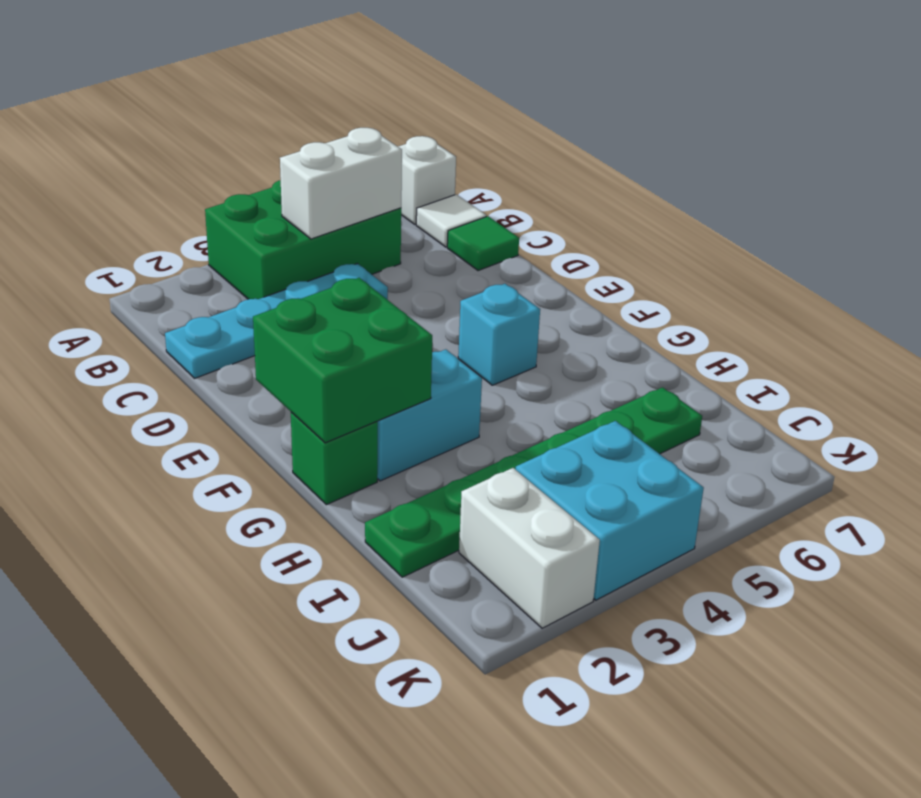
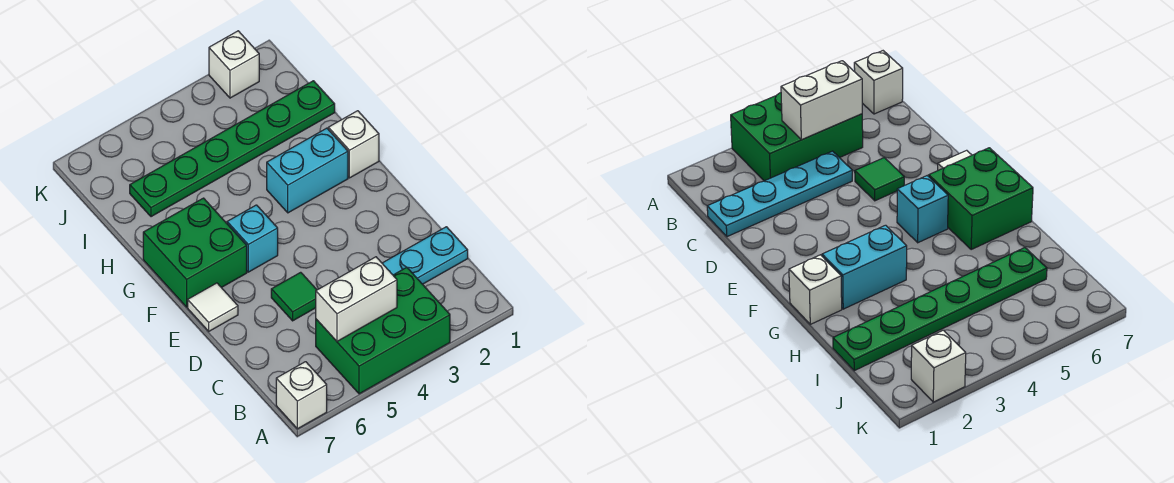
white tile B7 level 1 -> white tile E7 level 1
green tile C7 level 1 -> green tile D5 level 1
green brick F1:G2 level 2 -> green brick F6:G7 level 1
green brick G1 level 1 -> white brick G1 level 1
white brick J2:K2 level 1 -> white brick K2 level 1
cyan brick J3:K4 level 1 -> none

